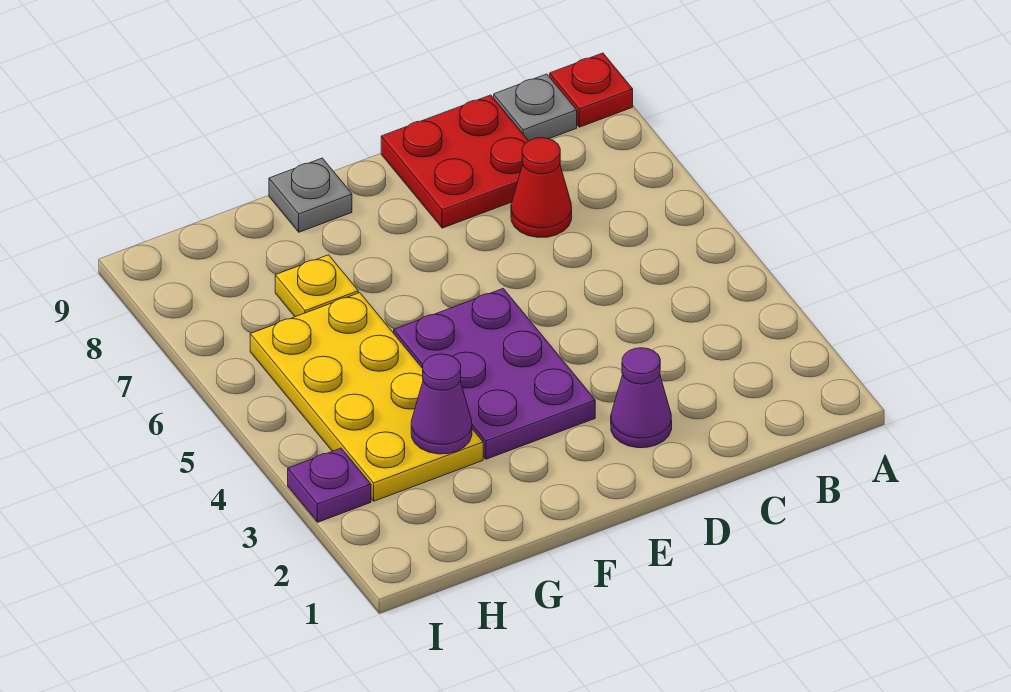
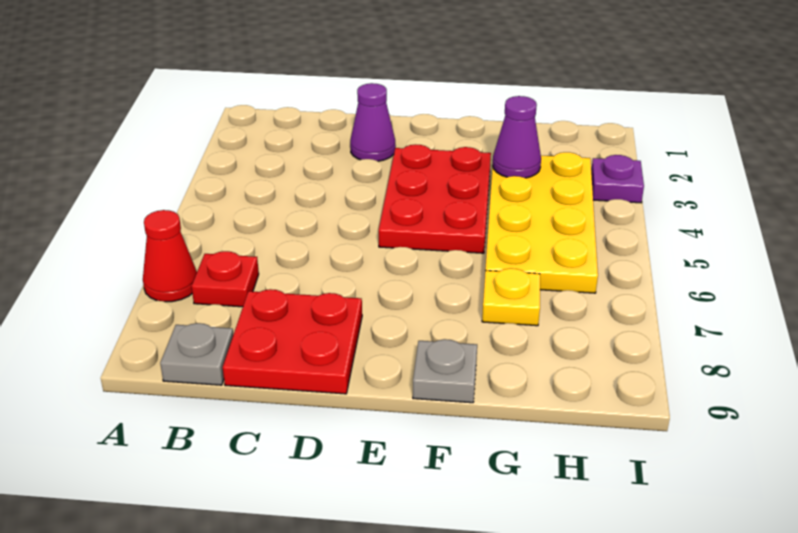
red plate A9 level 1 -> red plate B7 level 1
red cone C7 level 1 -> red cone A7 level 1
purple plate E3:F5 level 1 -> red plate E3:F5 level 1

